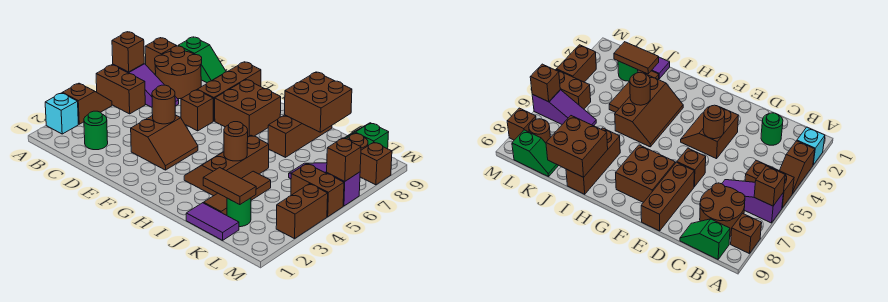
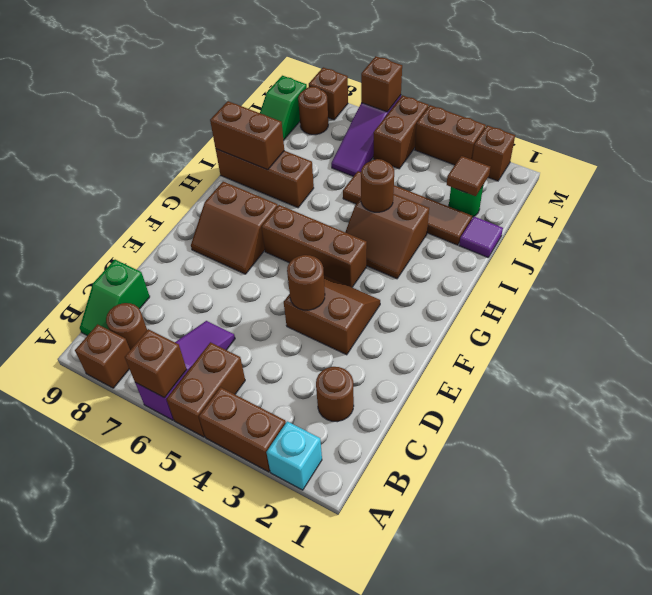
brown slope A3:A4 level 1 top 3 -> brown brick A3:A4 level 1
brown round brick B7:C8 level 1 -> brown round brick B8 level 1
green slope B9:C9 level 1 top B -> green slope B9:C9 level 1 top C
green round brick C2 level 1 -> brown round brick C2 level 1
brown brick E6 level 1 -> brown brick M2 level 1
brown brick E7:E9 level 1 -> brown brick G4:G6 level 1
brown brick F7:G8 level 1 -> brown slope F7:G8 level 1 top G
brown slope H3:I5 level 1 top I -> brown slope H3:I4 level 1 top I
brown brick I8:J9 level 2 -> brown brick I8:I9 level 2
purple tile J1:K1 level 1 -> purple tile J1 level 1
brown tile J2:J4 level 1 -> brown tile J2:J5 level 1
brown tile J2:K2 level 2 -> brown tile K2 level 2

